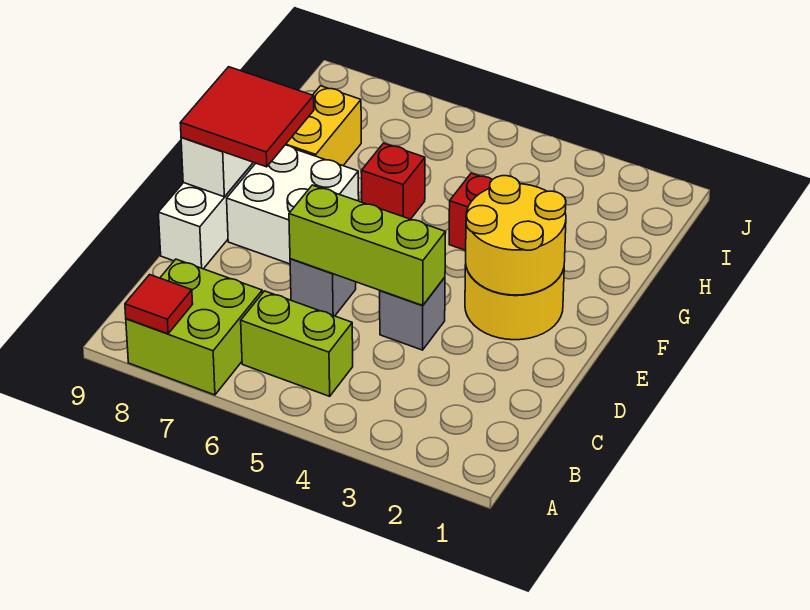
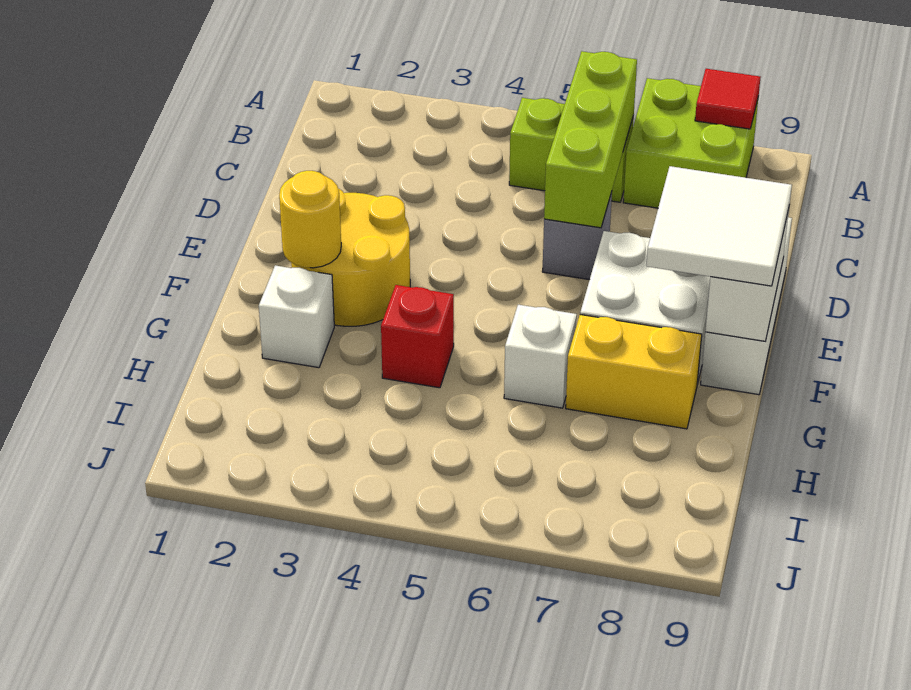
grey brick D4 level 1 -> none
lime brick D4:D6 level 2 -> lime brick B6:D6 level 2
yellow round brick E2:F3 level 2 -> yellow round brick F2 level 2
red tile E8:F9 level 3 -> white tile E8:F9 level 3
none -> white brick G2 level 1
red brick G6 level 1 -> white brick G6 level 1
yellow brick G8:H8 level 1 -> yellow brick G7:G8 level 1

